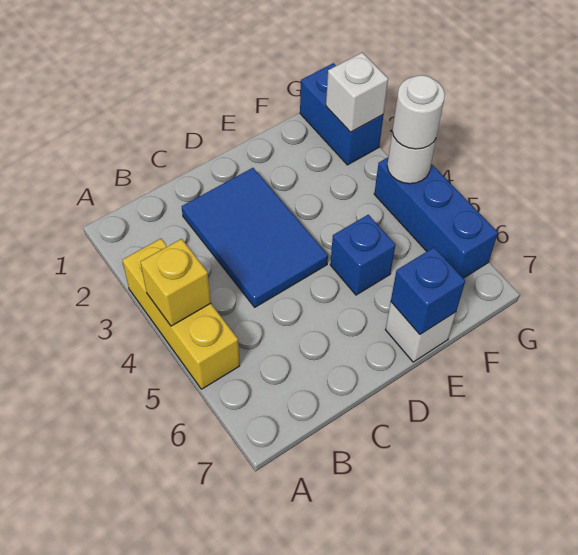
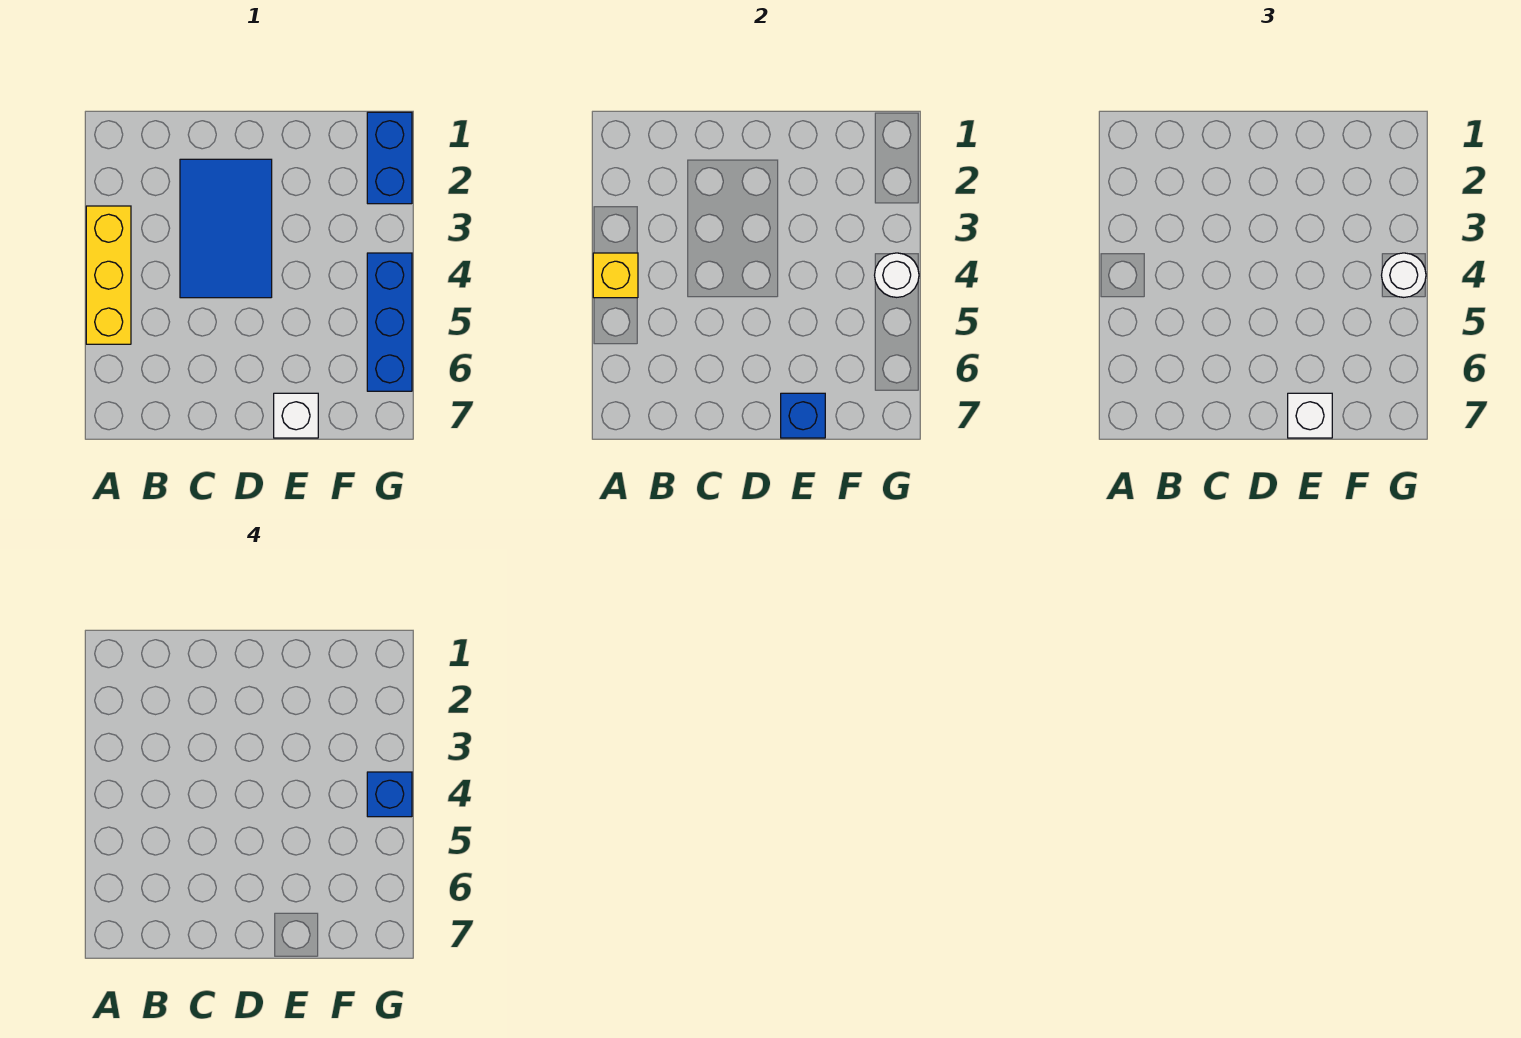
blue brick E5 level 1 -> blue brick G4 level 4
white brick G2 level 2 -> white brick E7 level 3

